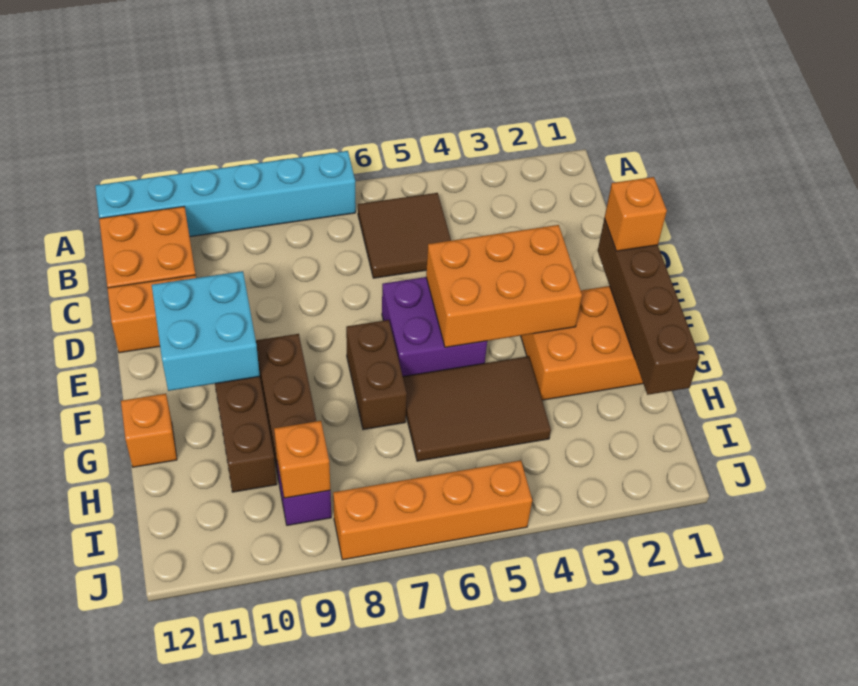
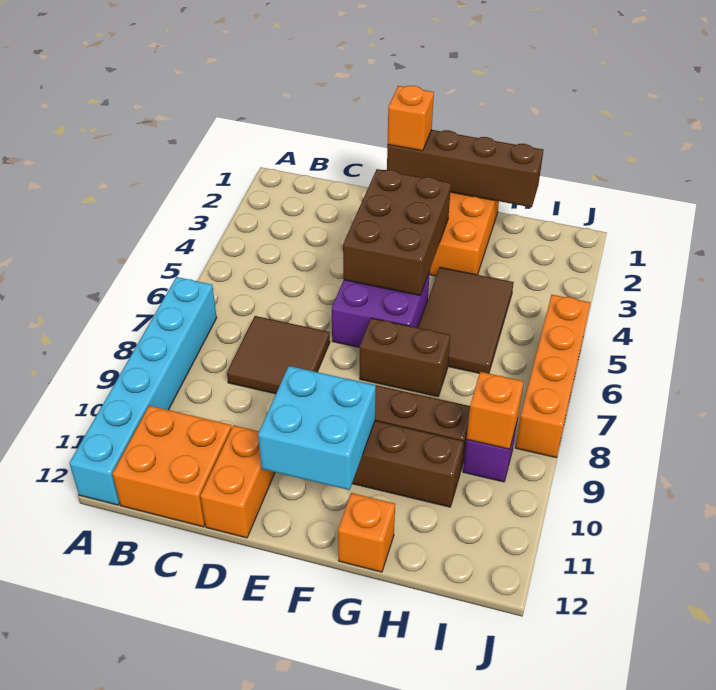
brown tile B5:C6 level 1 -> brown tile C7:D8 level 1
orange brick E3:F5 level 2 -> brown brick E3:F5 level 2

